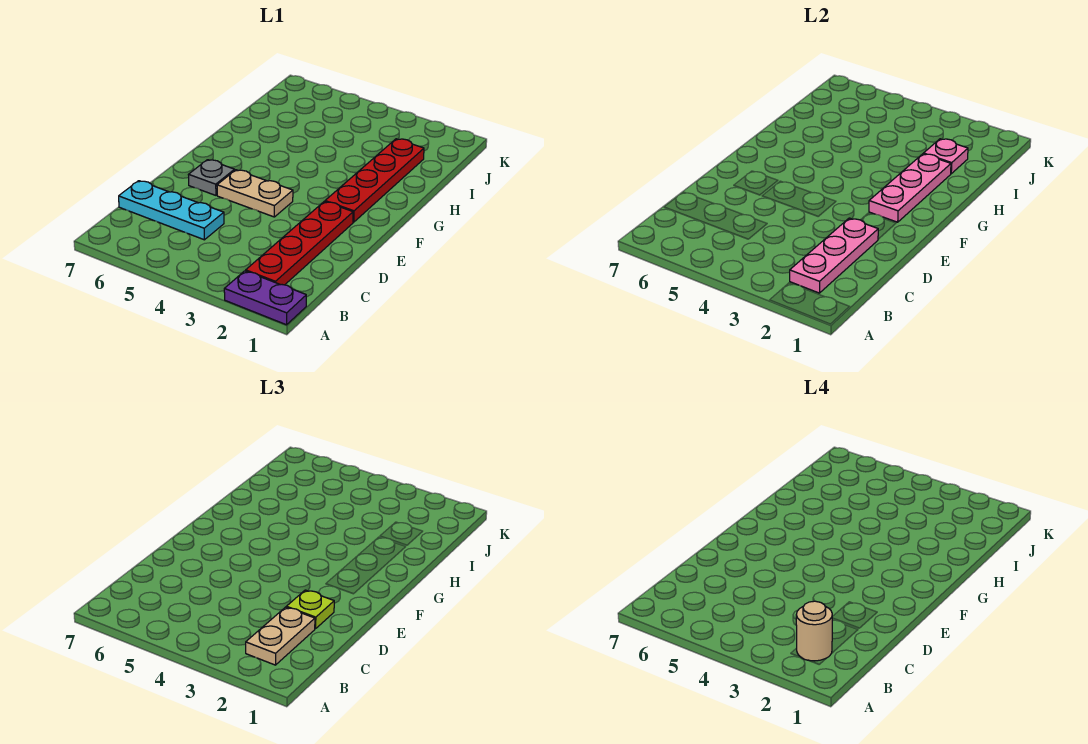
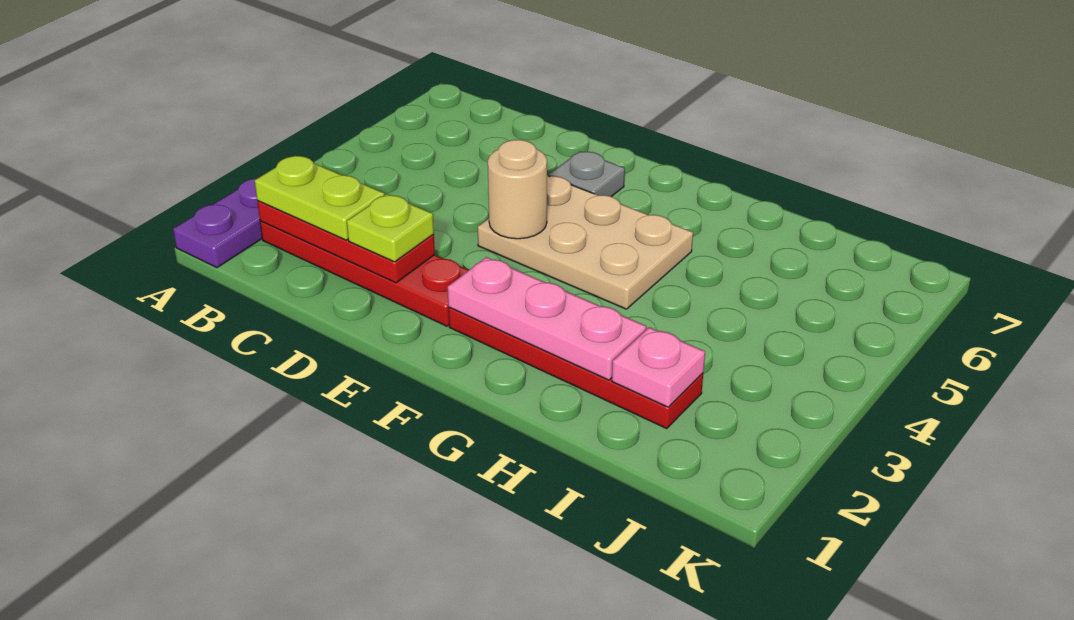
pink plate B2:D2 level 2 -> red plate B2:D2 level 2
tan plate B2:C2 level 3 -> lime plate B2:C2 level 3
tan round brick B2 level 4 -> tan round brick E4 level 2
cyan plate C5:C7 level 1 -> none
tan plate E4:E5 level 1 -> tan plate E4:G5 level 1

